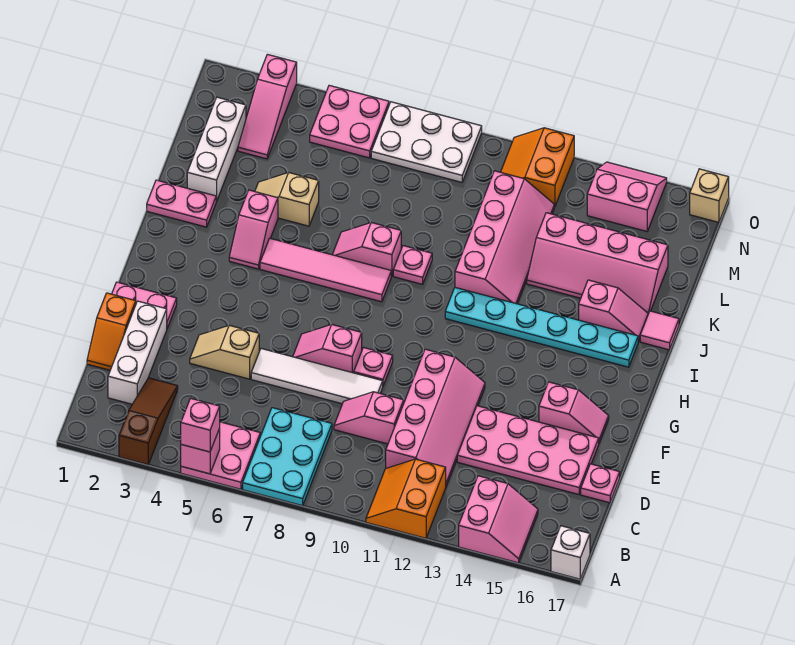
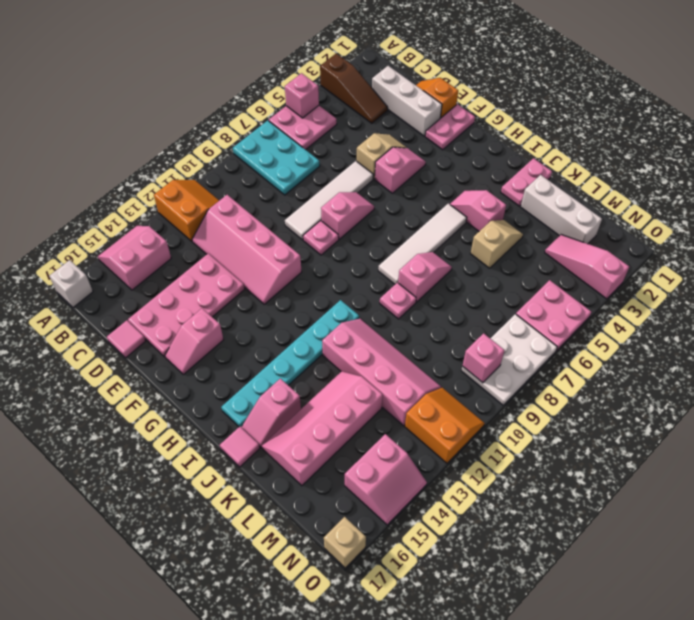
pink brick A5 level 3 -> pink brick N9 level 2
pink slope A14:B15 level 1 top 14 -> pink slope A14:B15 level 1 top B
pink slope D9:D10 level 1 top 10 -> pink slope F4:F5 level 1 top 5
pink plate D17 level 1 -> pink tile D17 level 1
pink tile I5:I8 level 1 -> white tile I5:I8 level 1
pink slope J11:M12 level 1 top 11 -> pink slope J11:M12 level 1 top 12

